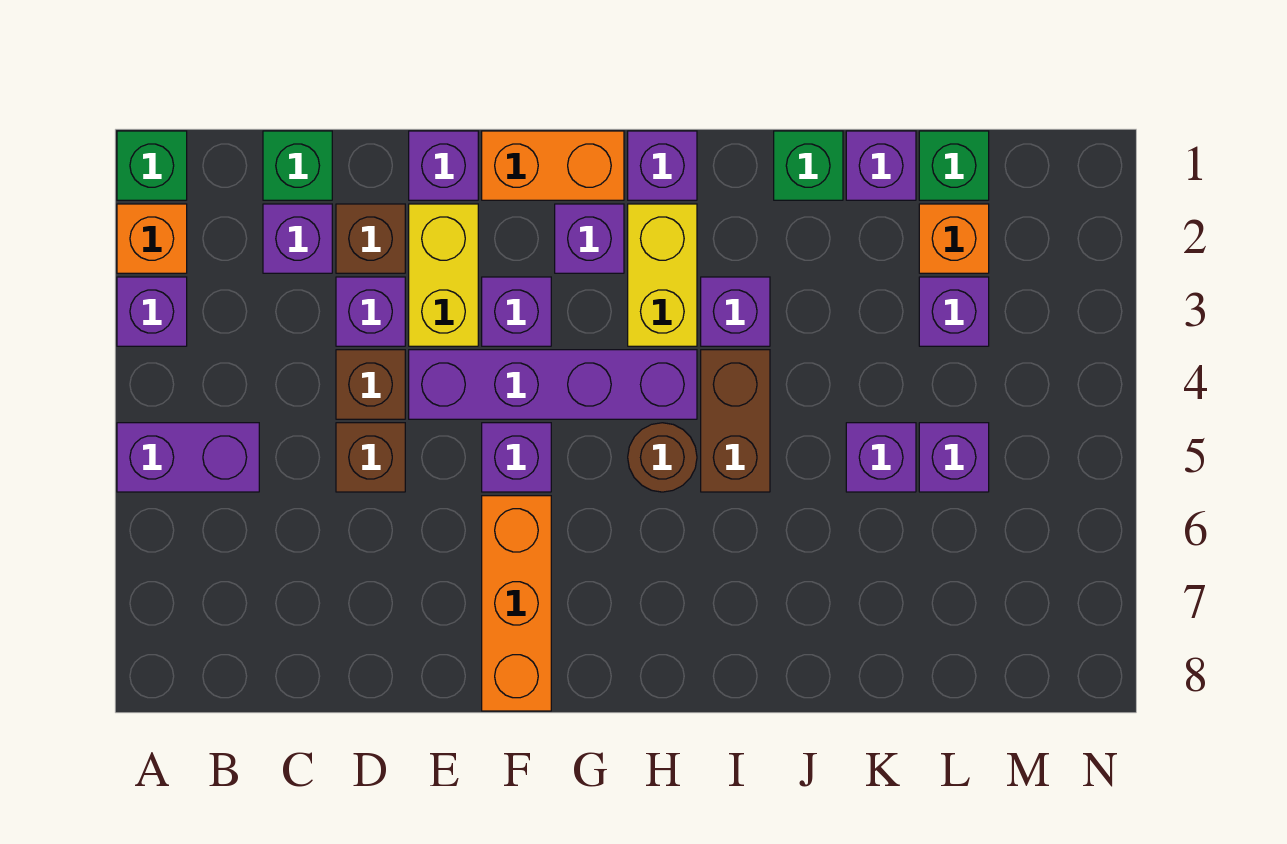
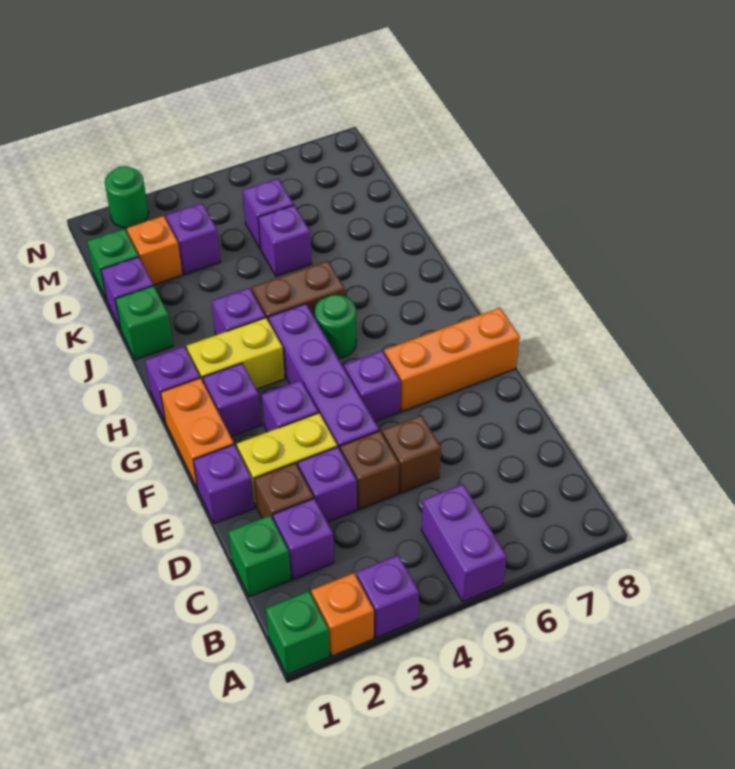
brown round brick H5 level 1 -> green round brick H5 level 1
none -> green round brick N2 level 1

